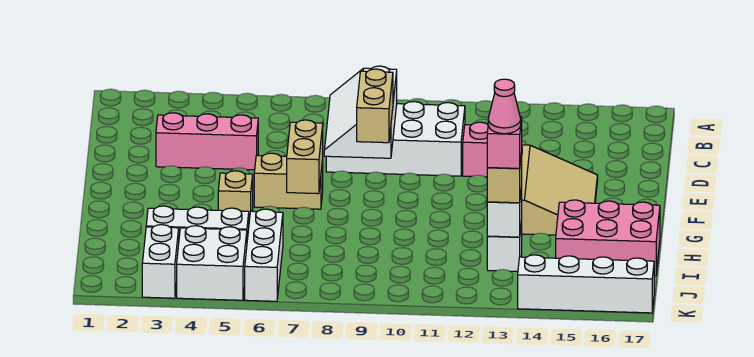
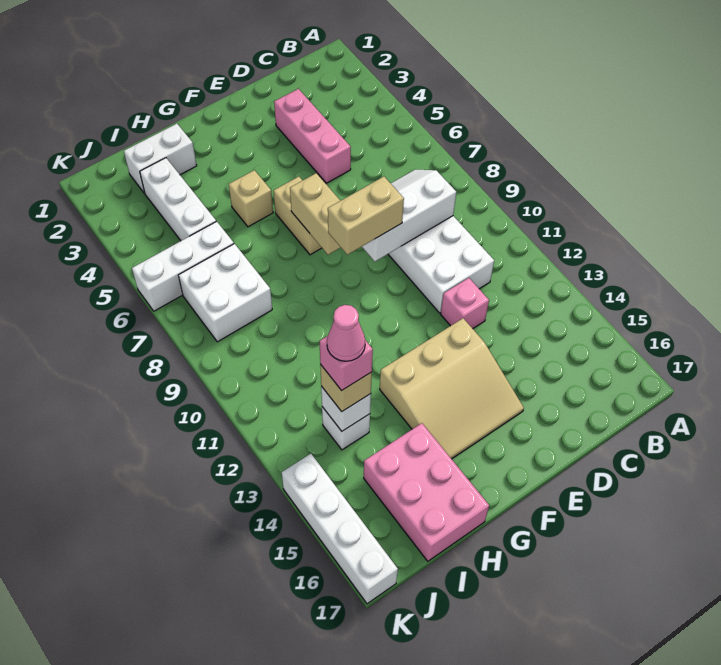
tan brick F7:G7 level 2 -> tan brick F7:F8 level 2
white brick J3:K3 level 1 -> white brick H2:I2 level 1
white brick J4:K5 level 1 -> white brick I7:J8 level 1

